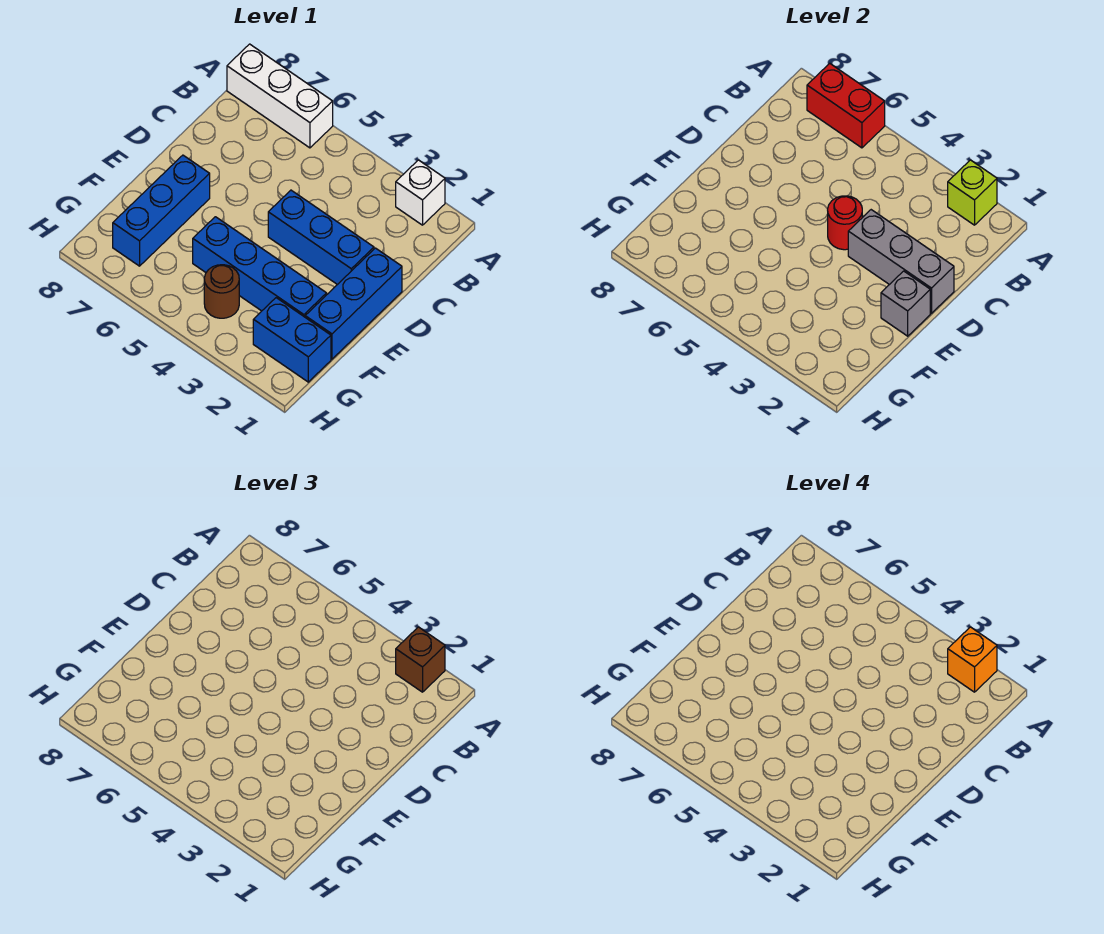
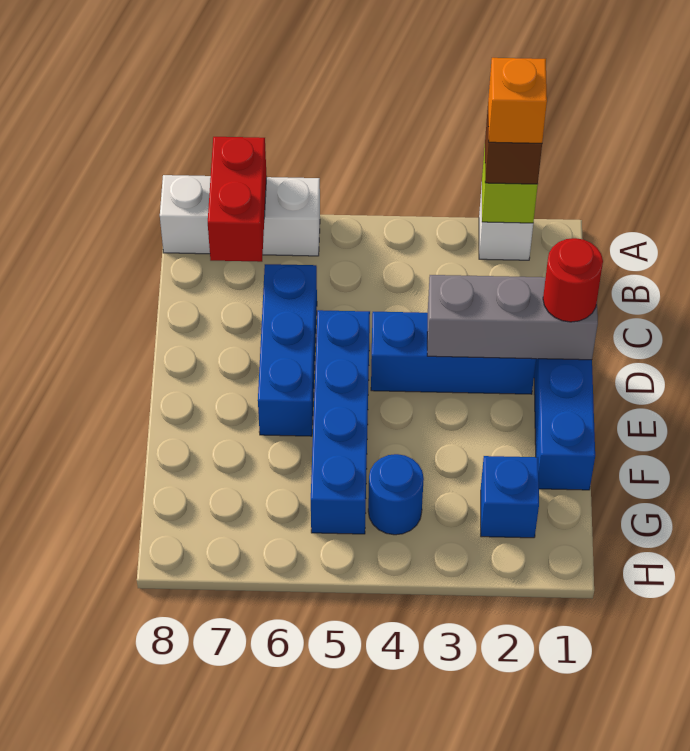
red brick A6:A7 level 2 -> red brick A7:B7 level 2
red round brick D4 level 2 -> red round brick D1 level 3
grey brick E1 level 2 -> none
blue brick E7:G7 level 1 -> blue brick C6:E6 level 1
blue brick F2:F5 level 1 -> blue brick D5:G5 level 1
blue brick G1:G2 level 1 -> blue brick G2 level 1
brown round brick G4 level 1 -> blue round brick G4 level 1

